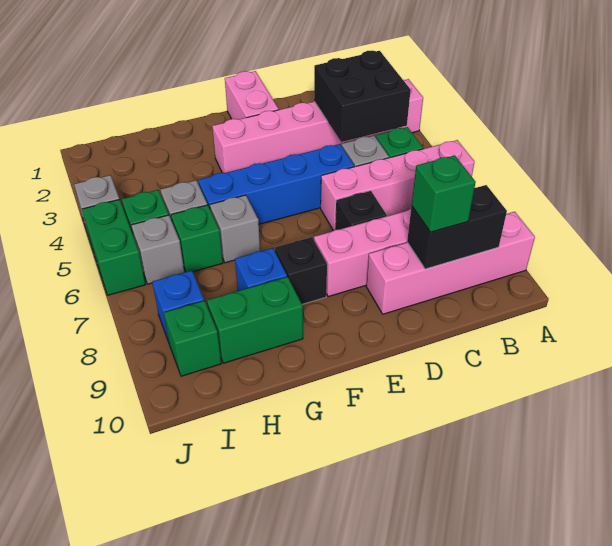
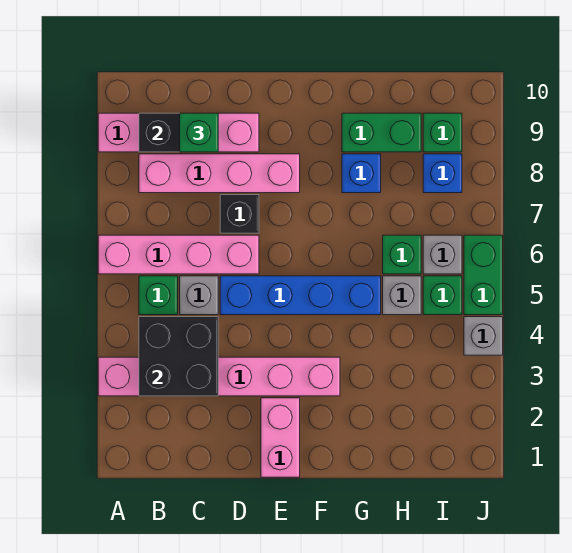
black brick F8 level 1 -> none
grey brick G6 level 1 -> none

